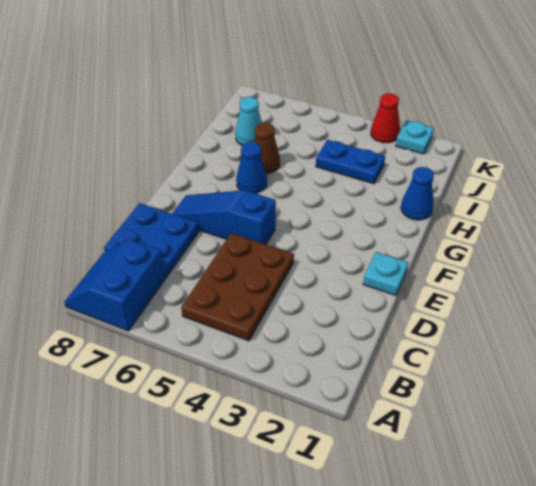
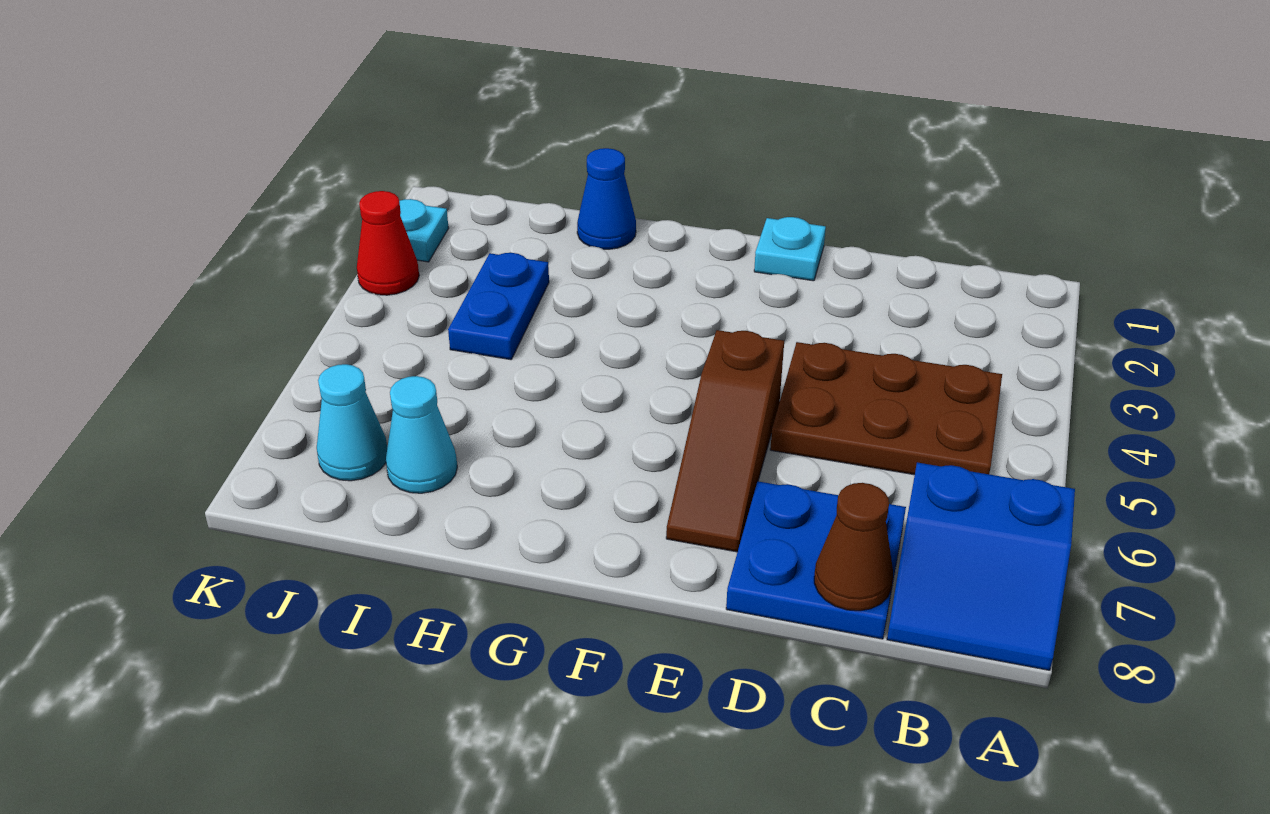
blue slope E5:E7 level 1 top 5 -> brown slope E5:E7 level 1 top 5
blue cone G6 level 1 -> none
brown cone H6 level 1 -> brown cone C8 level 2
none -> cyan cone J7 level 1

